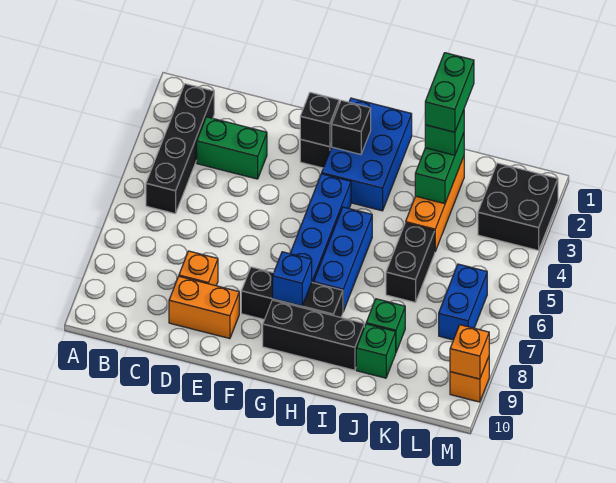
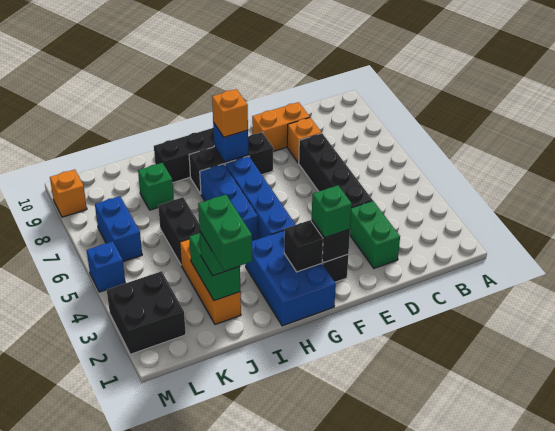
black brick B2:B5 level 1 -> black brick D4:D7 level 1
green brick C3:D3 level 1 -> green brick D2:D3 level 1
green brick J9 level 1 -> green brick F2 level 3
none -> blue brick M5 level 1
orange brick M9 level 2 -> orange brick G8 level 3

